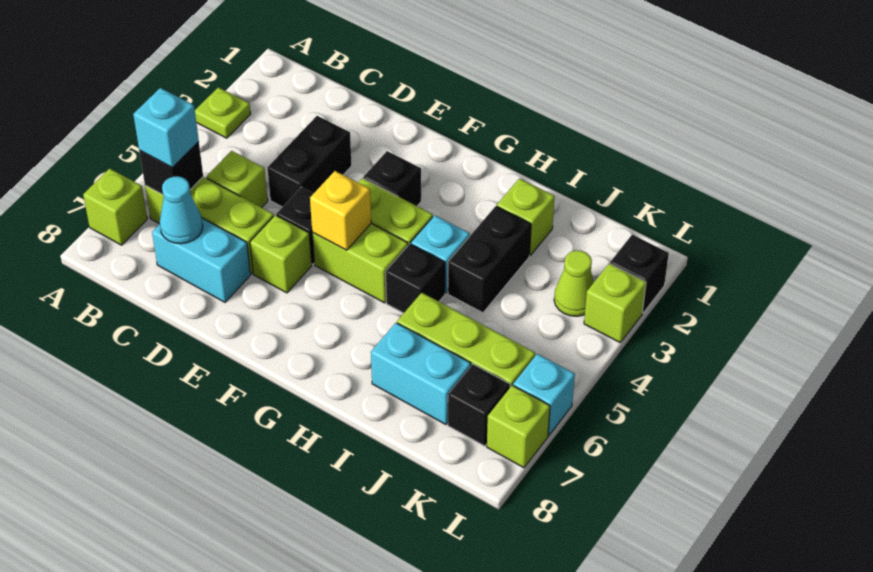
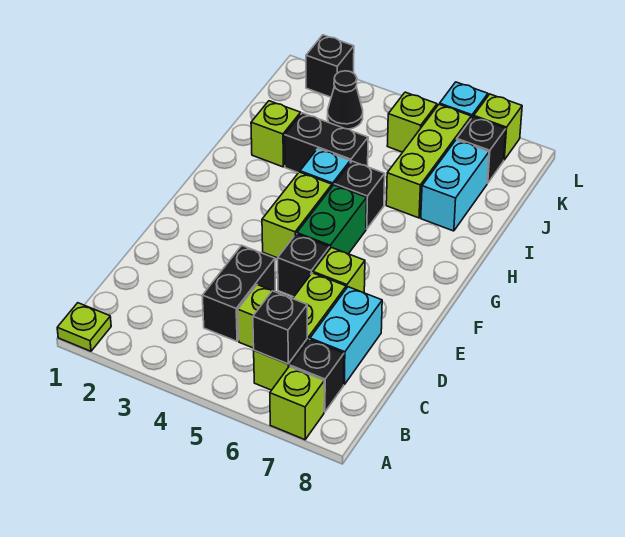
lime plate A3 level 1 -> lime plate A1 level 1
cyan brick B6 level 3 -> none
cyan cone C7 level 2 -> none
black brick D3:D4 level 1 -> black brick C4:D4 level 1
black brick F3 level 1 -> black brick B7 level 1
lime brick F5:G5 level 1 -> green brick F5:G5 level 1
yellow brick F5 level 2 -> none
lime cone K3 level 1 -> black cone K3 level 1
lime brick L3 level 1 -> lime brick K5 level 1

